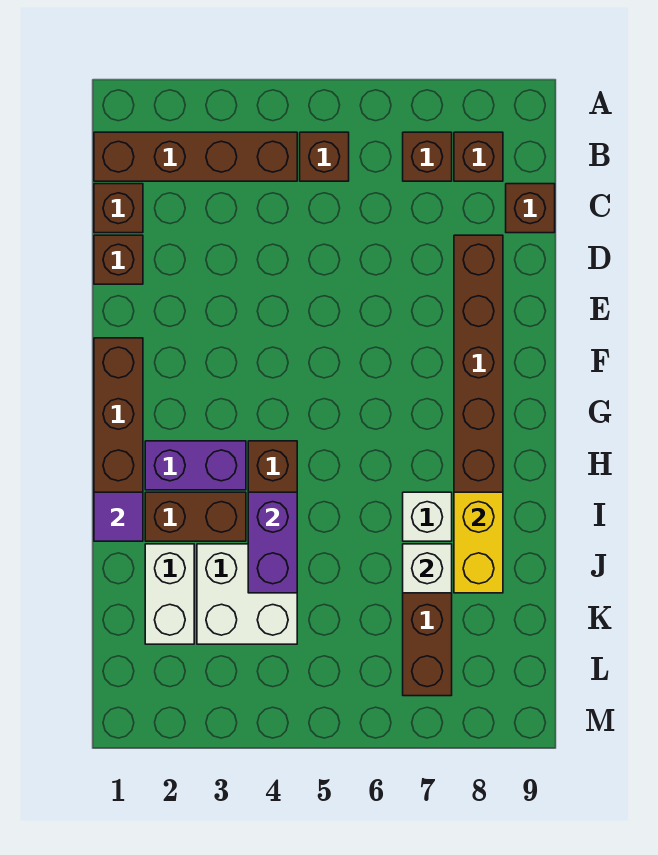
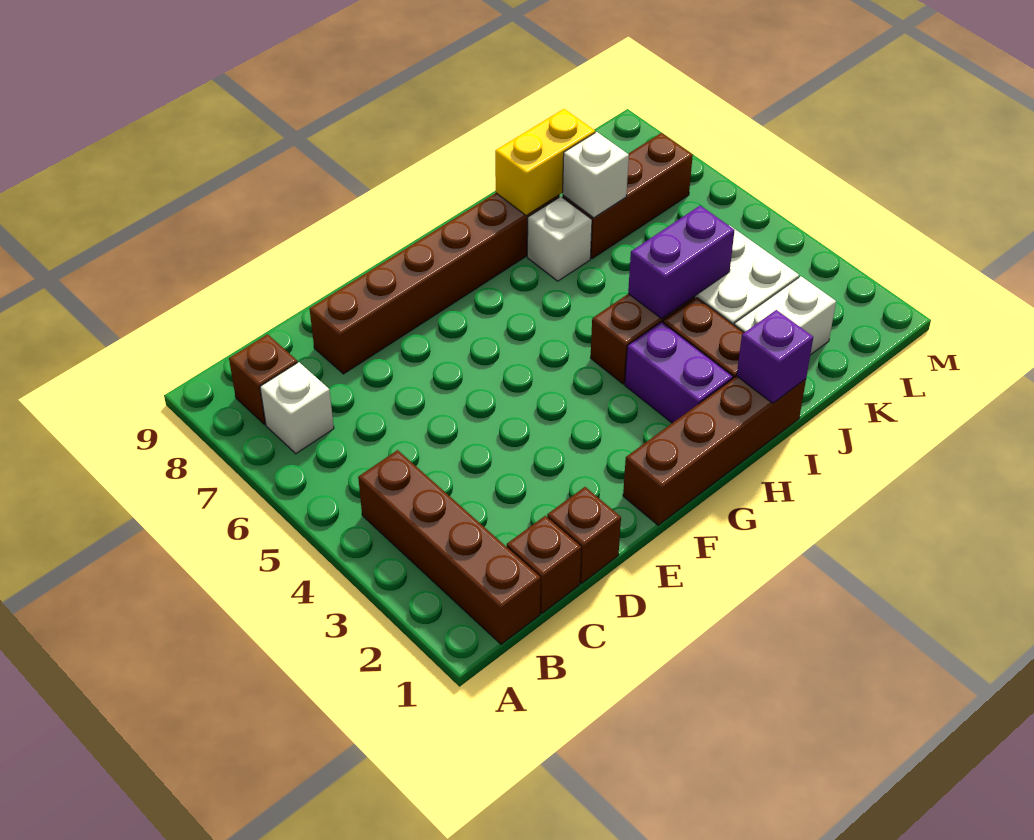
brown brick B5 level 1 -> none
brown brick B7 level 1 -> white brick B7 level 1
brown brick C9 level 1 -> none
purple tile I1 level 2 -> purple brick I1 level 2

